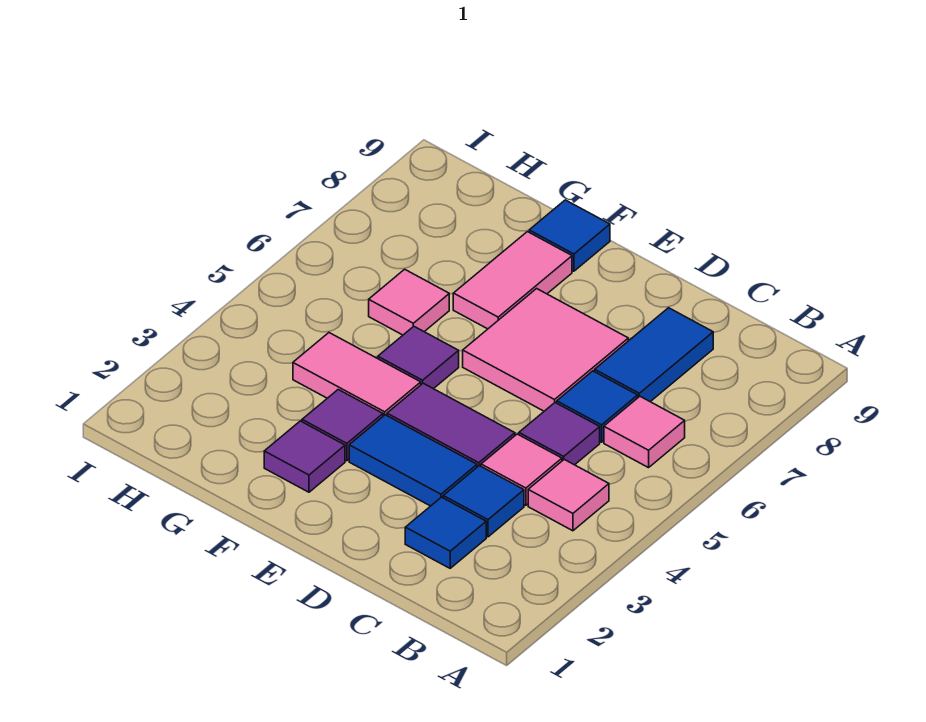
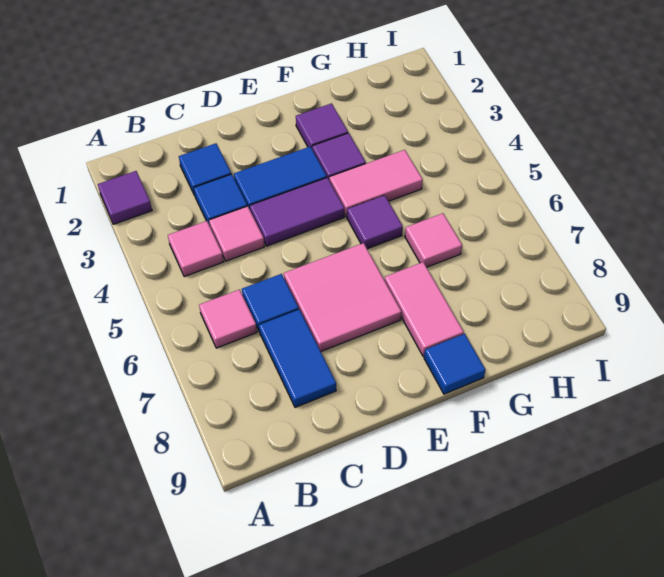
purple tile C5 level 1 -> purple tile A2 level 1

